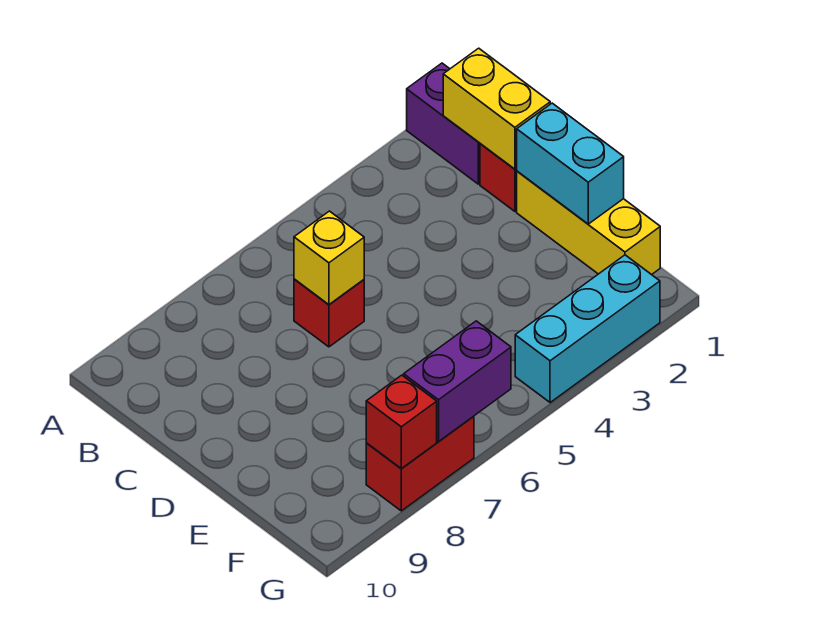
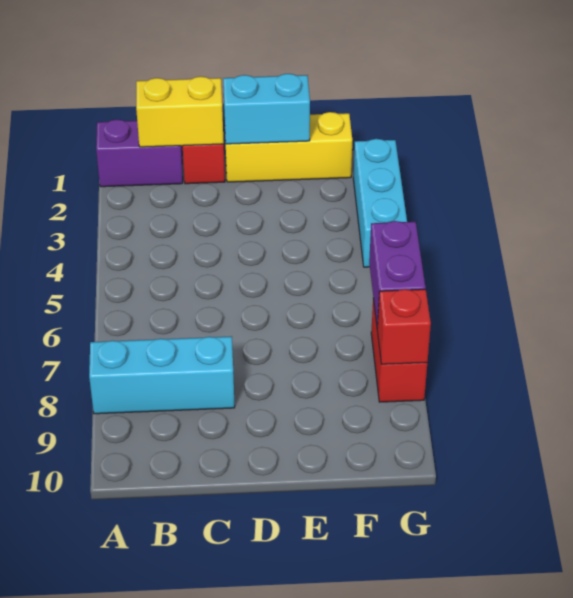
none -> cyan brick A8:C8 level 1
red brick C6 level 1 -> none
yellow brick C6 level 2 -> none

